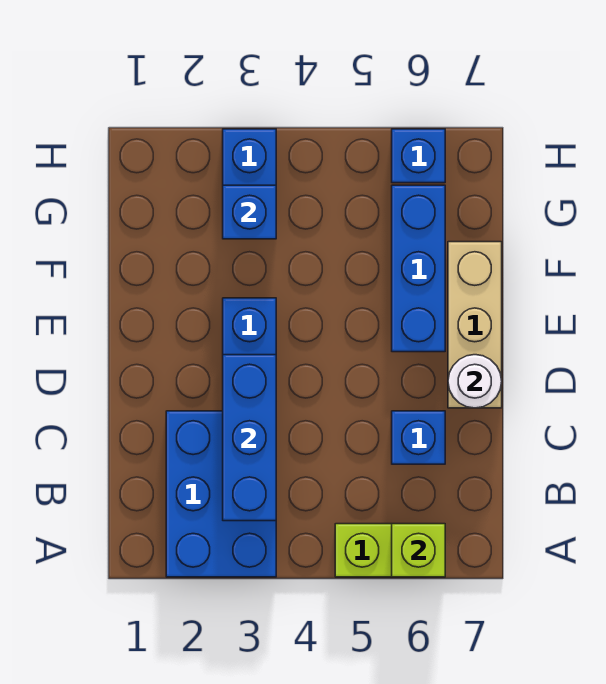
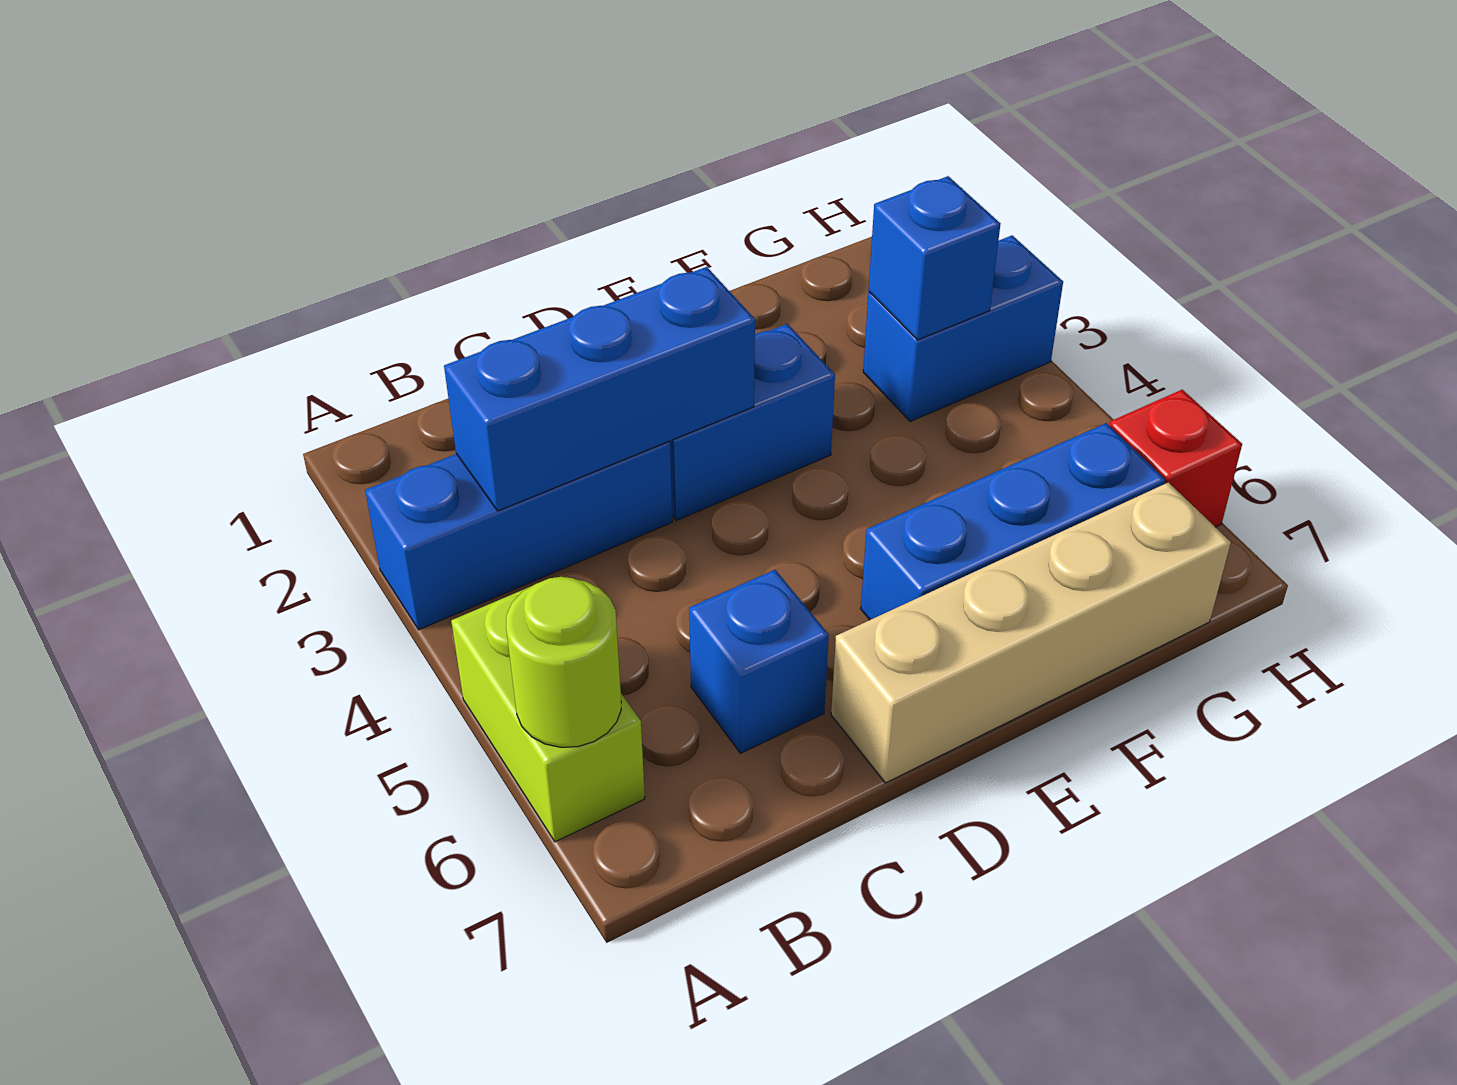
blue brick A2:C3 level 1 -> blue brick A3:C3 level 1
lime brick A6 level 2 -> lime round brick A6 level 2
tan brick D7:F7 level 1 -> tan brick D7:G7 level 1
white round brick D7 level 2 -> none
blue brick H6 level 1 -> red brick H6 level 1

